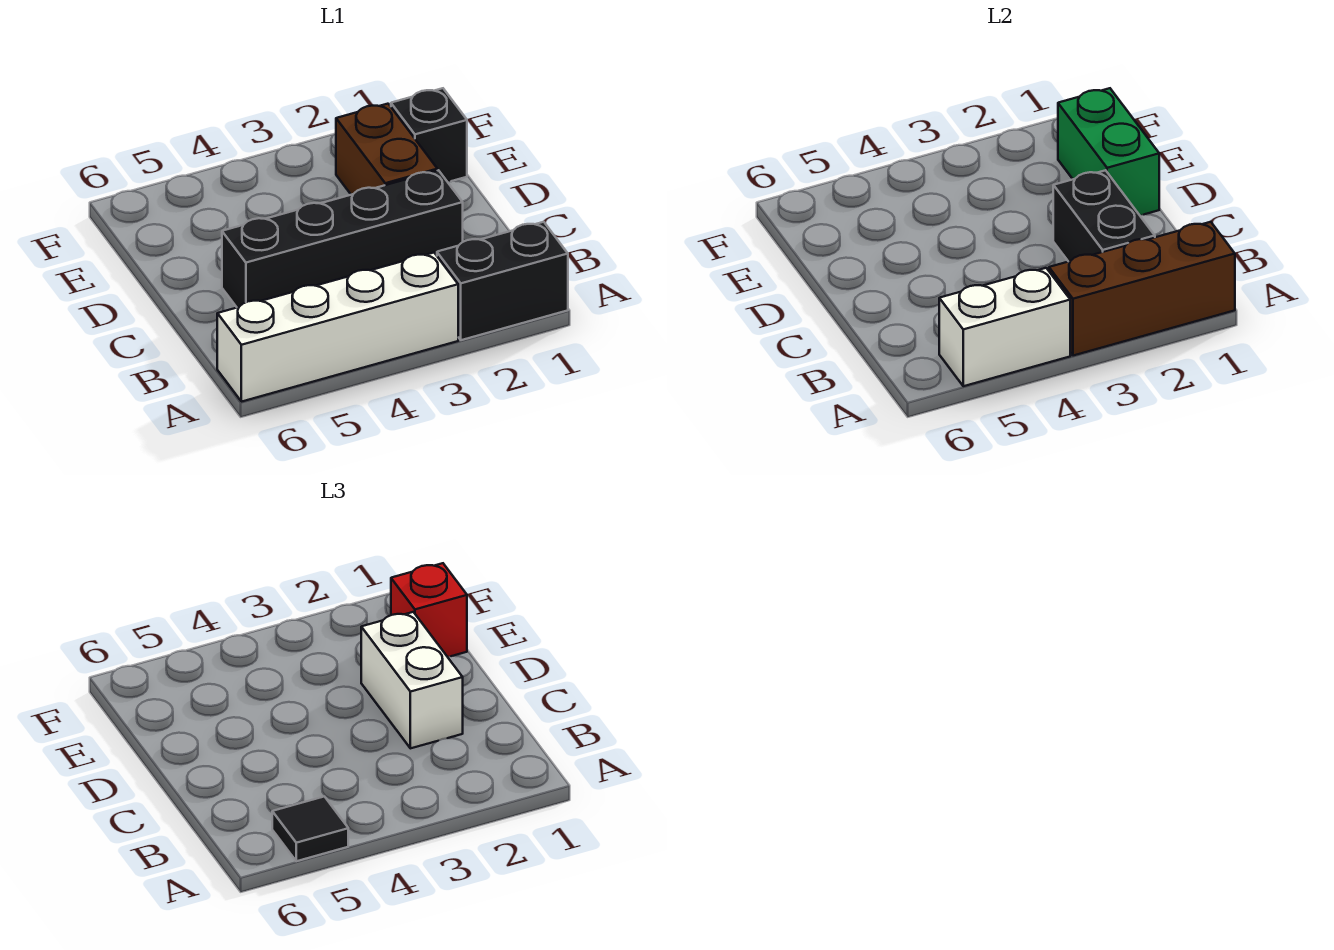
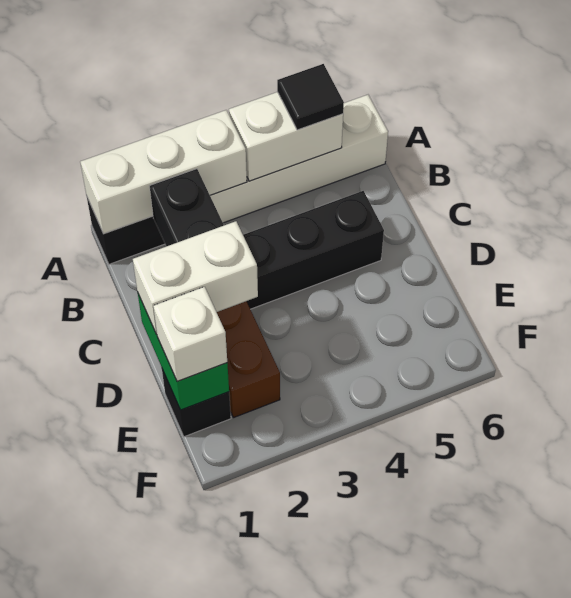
brown brick A1:A3 level 2 -> white brick A1:A3 level 2
white brick C2:D2 level 3 -> white brick D1:D2 level 3
red brick E1 level 3 -> white brick E1 level 3

